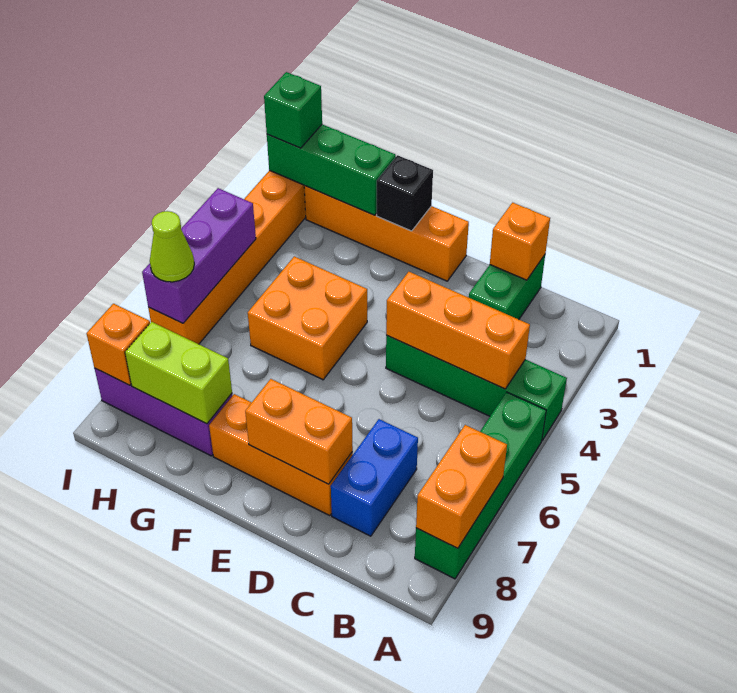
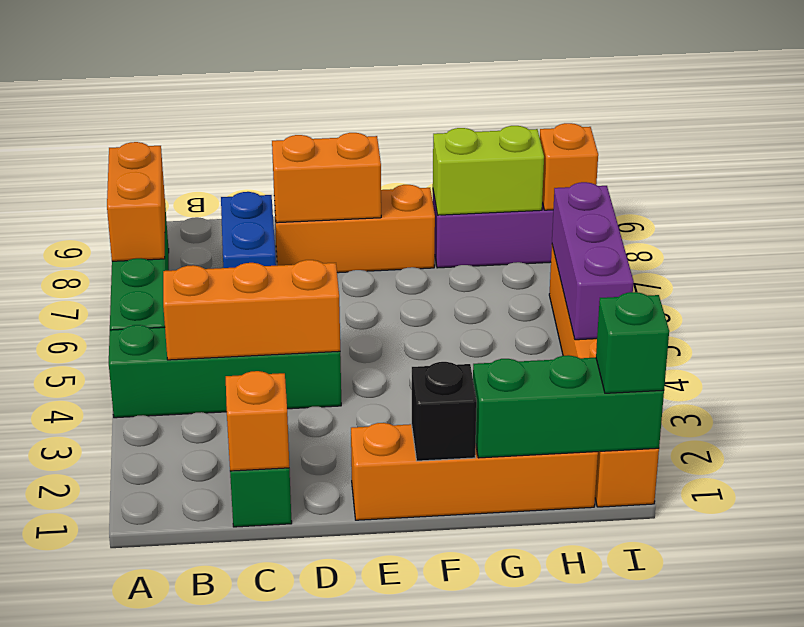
orange brick F4:G5 level 1 -> none
lime cone I6 level 3 -> none

